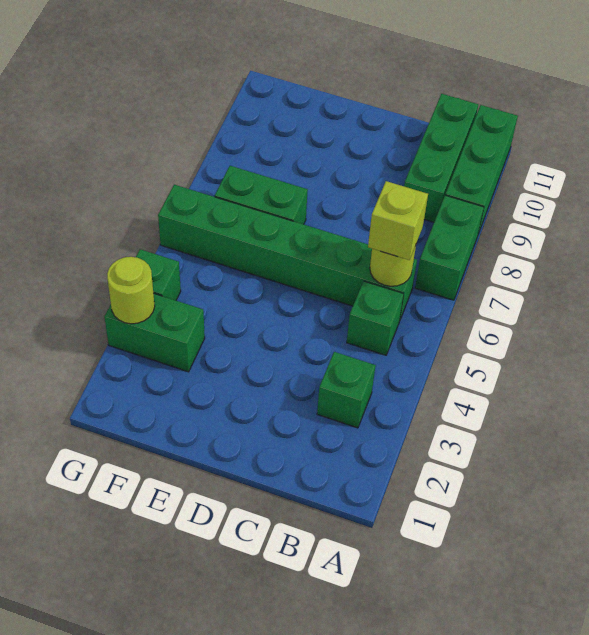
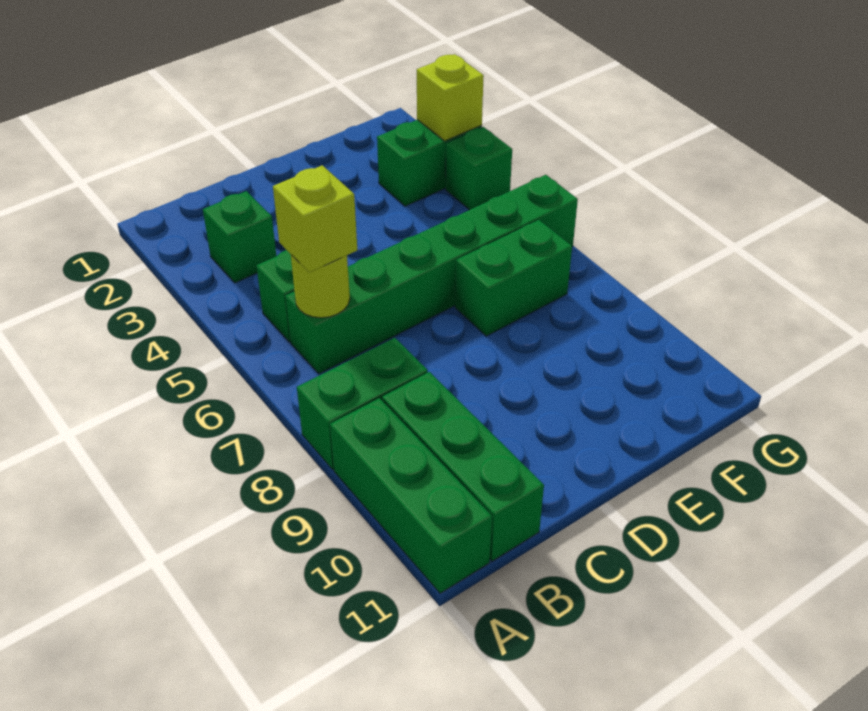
green brick A7:A8 level 1 -> green brick A8:B8 level 1
lime round brick G3 level 2 -> lime brick G3 level 2

